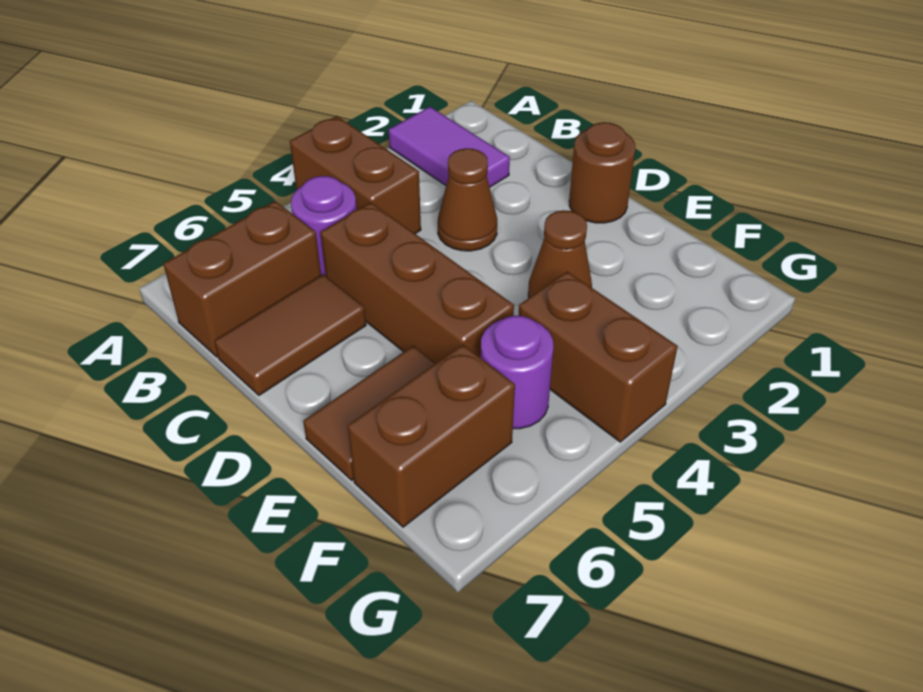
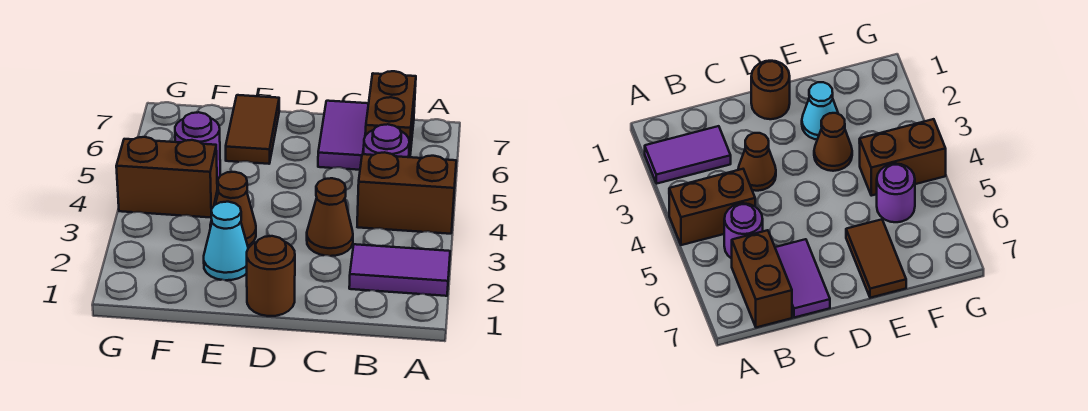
brown brick C5:E5 level 1 -> none
brown tile C6:C7 level 1 -> purple tile C6:C7 level 1
none -> cyan cone E2 level 1
brown brick F6:F7 level 1 -> none

